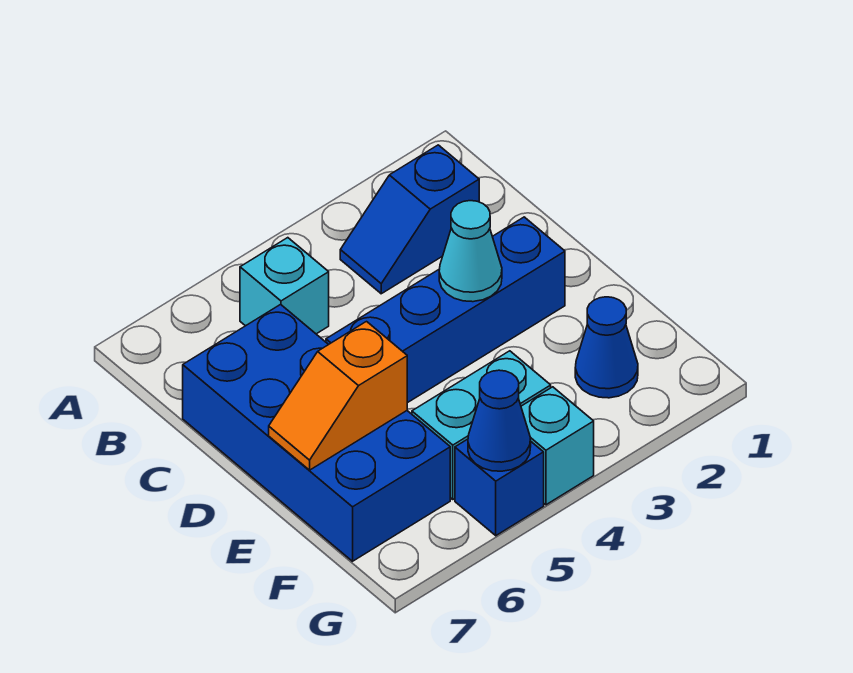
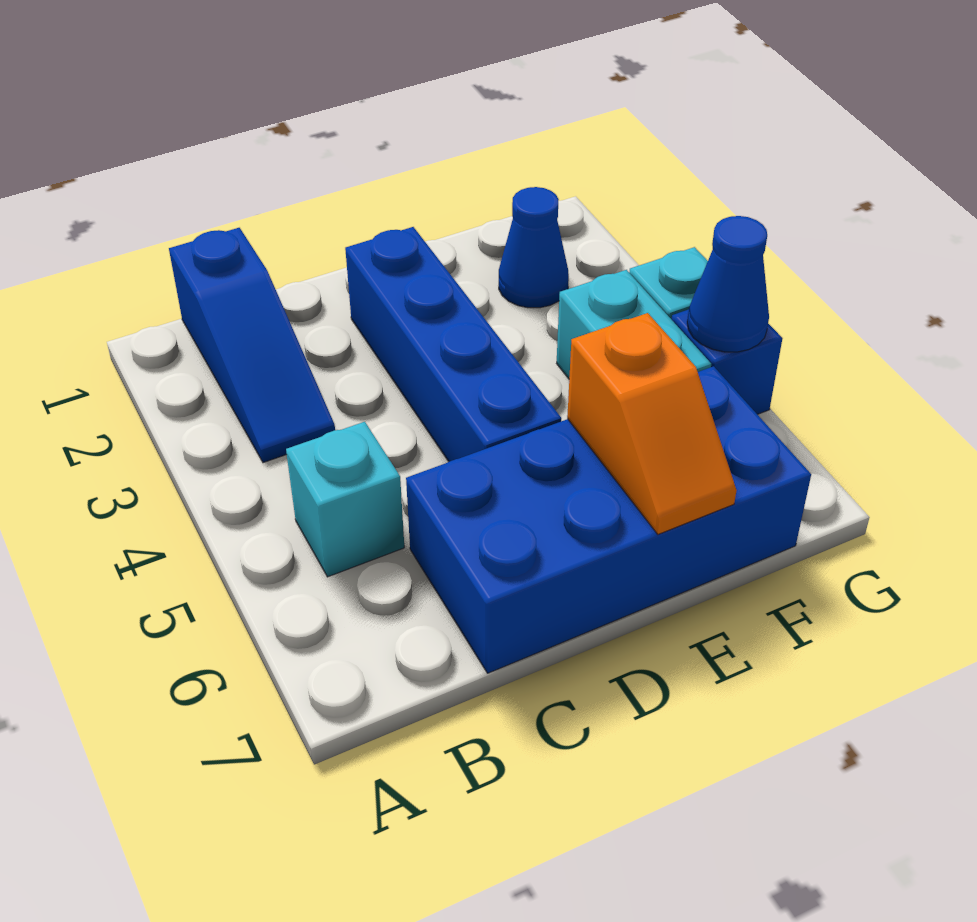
blue slope B2:B3 level 1 top 2 -> blue slope B1:B3 level 1 top 1
cyan cone D3 level 2 -> none

